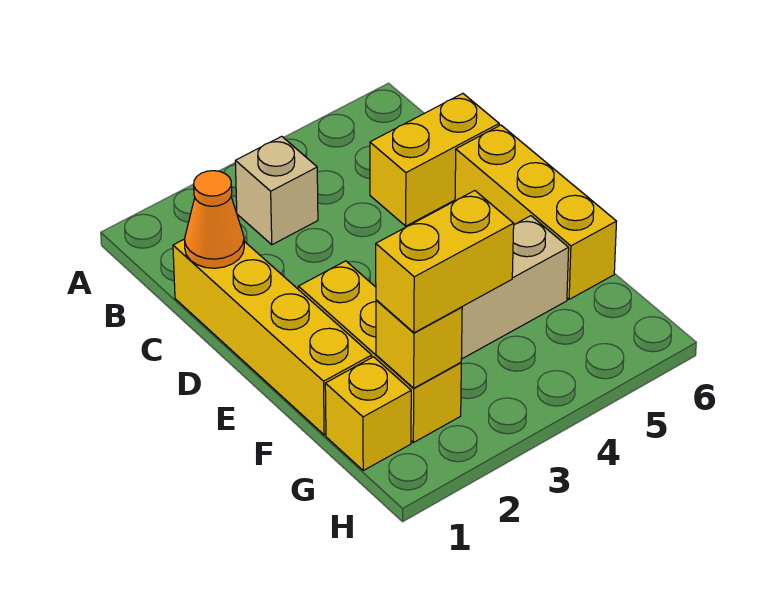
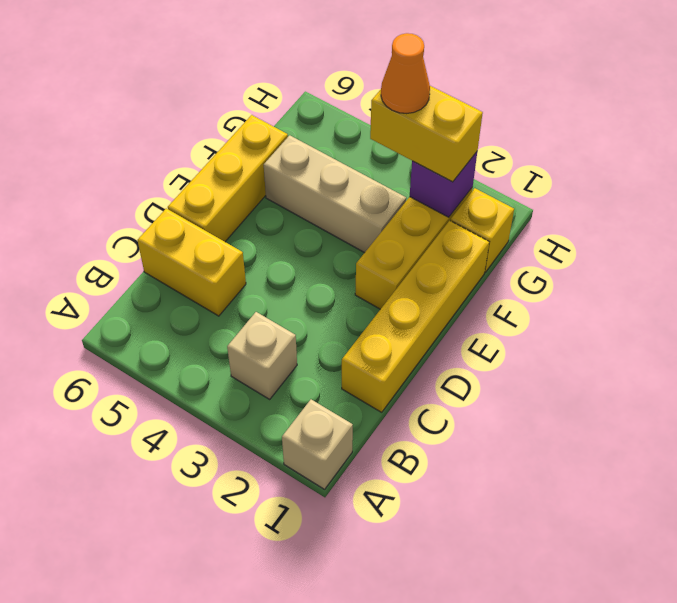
none -> tan brick A1 level 1
orange cone C1 level 2 -> orange cone G3 level 4
yellow brick G2 level 2 -> purple brick G2 level 2

